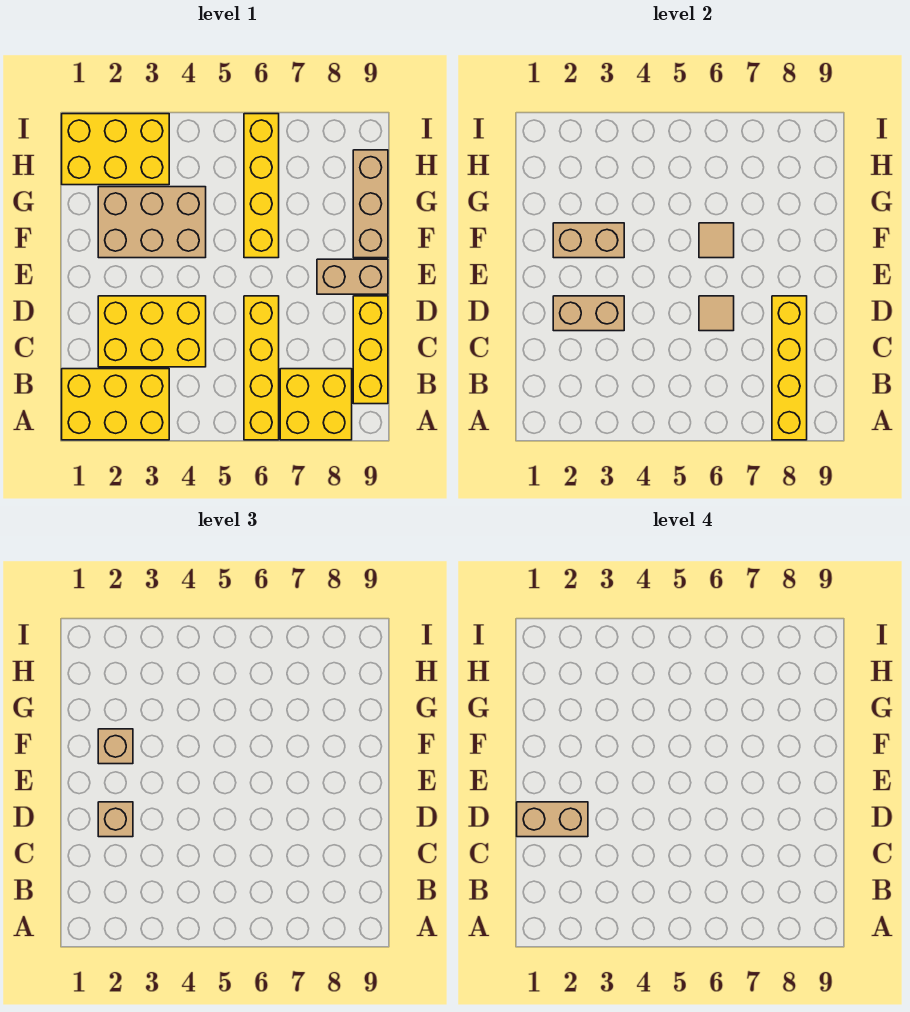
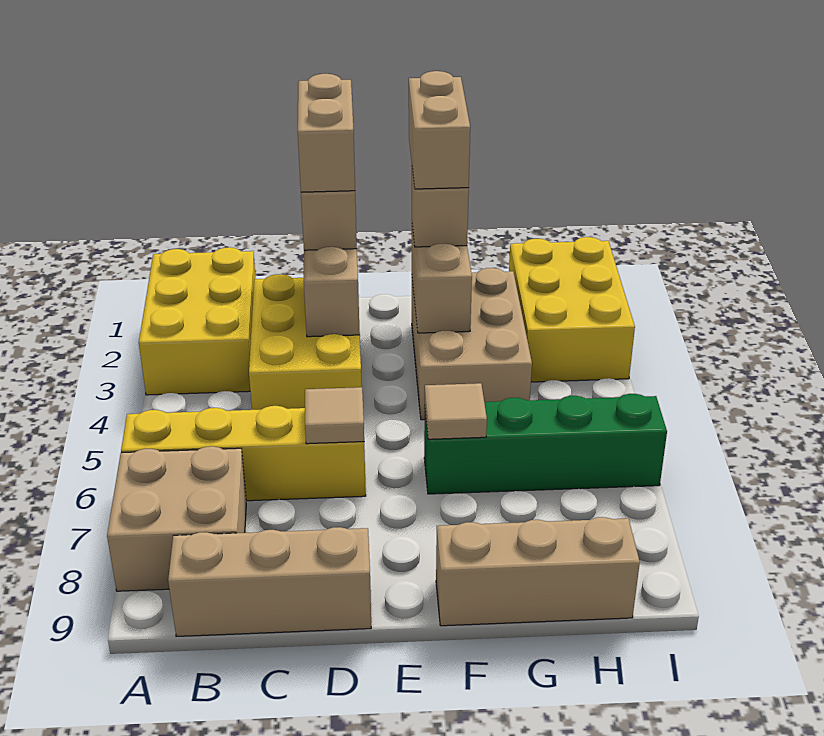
yellow brick A7:B8 level 1 -> tan brick A7:B8 level 1
yellow brick A8:D8 level 2 -> none
yellow brick B9:D9 level 1 -> tan brick B9:D9 level 1
tan brick E8:E9 level 1 -> tan brick F1:F2 level 4
yellow brick F6:I6 level 1 -> green brick F6:I6 level 1

